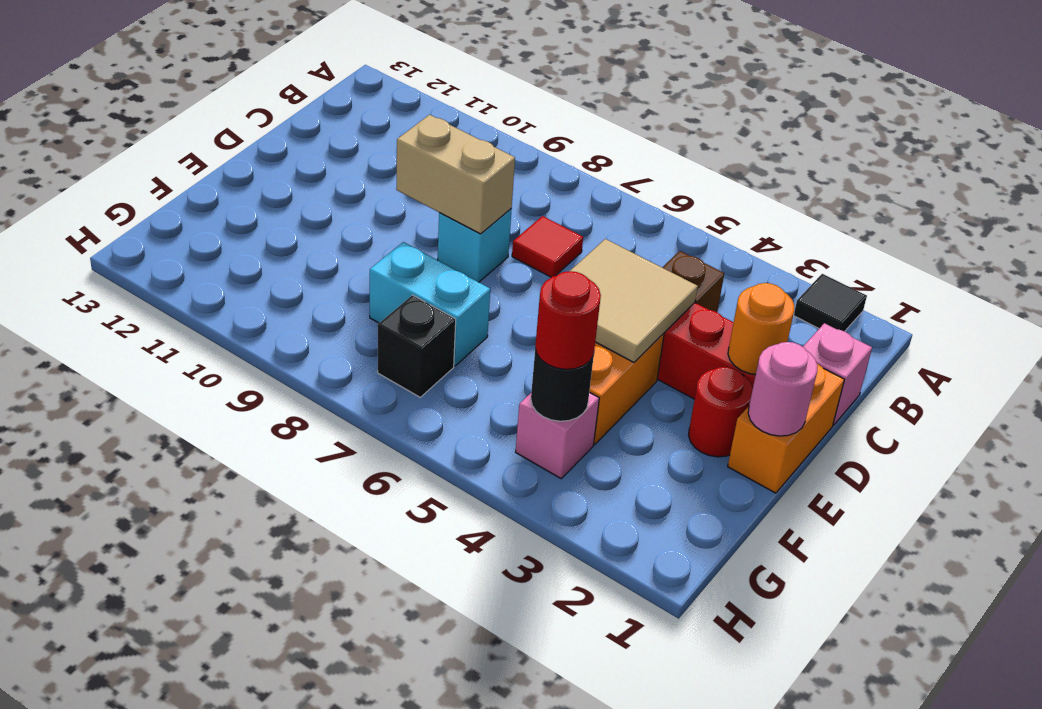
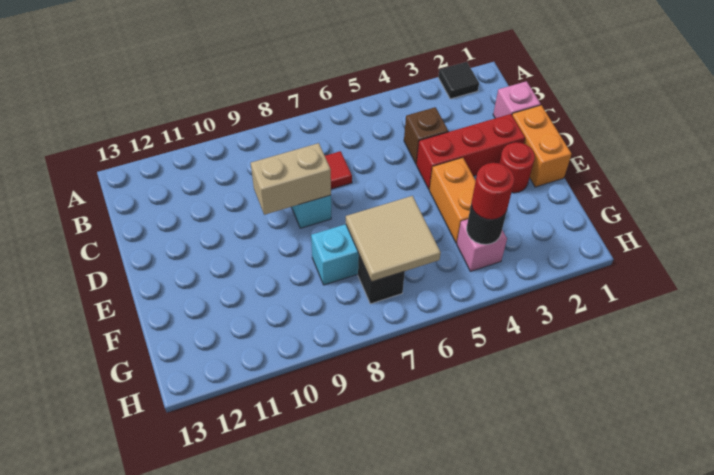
orange round brick D2 level 2 -> none
tan tile D4:E5 level 2 -> tan tile F6:G7 level 2
pink round brick E1 level 2 -> none

